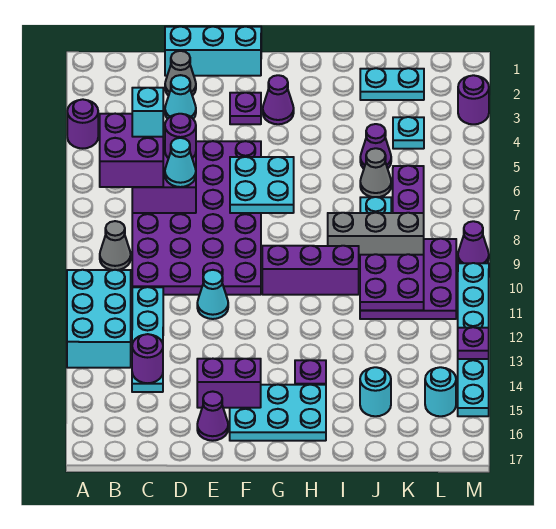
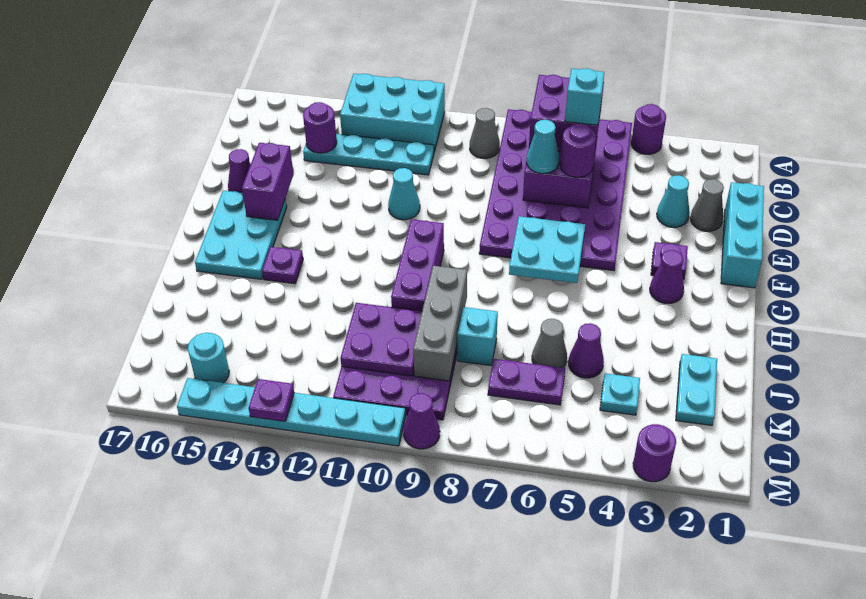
purple plate C5:F10 level 1 -> purple plate A5:F8 level 1
cyan round brick J15 level 1 -> none

